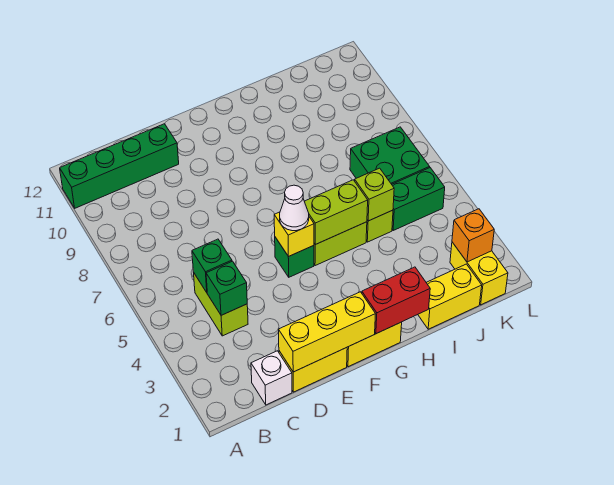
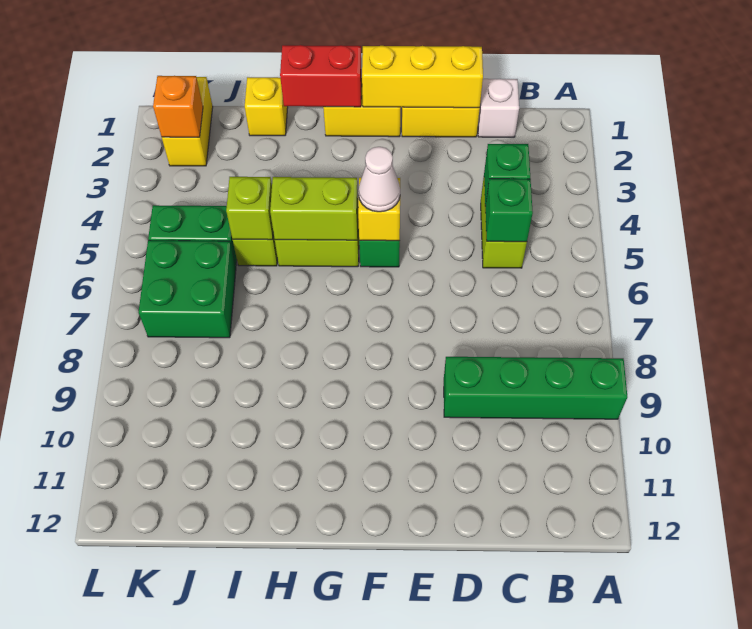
green brick A11:D11 level 1 -> green brick A9:D9 level 1
yellow brick I1:J1 level 1 -> yellow brick I1 level 1

